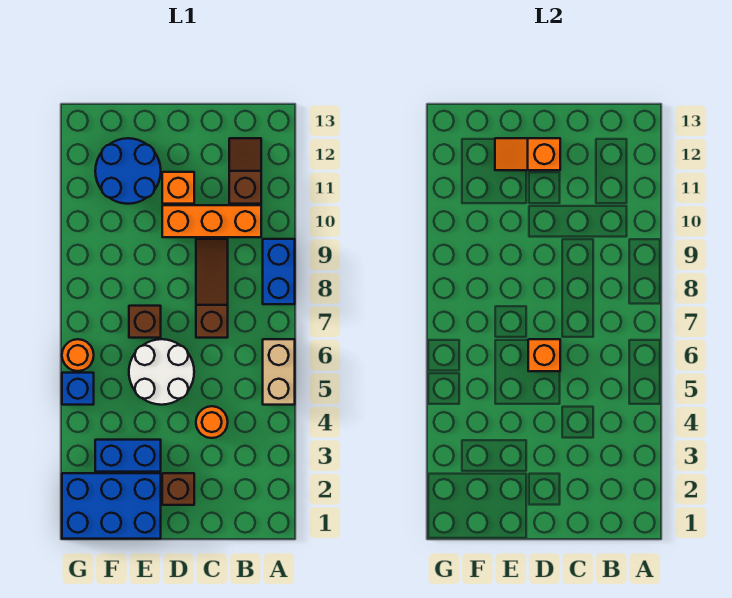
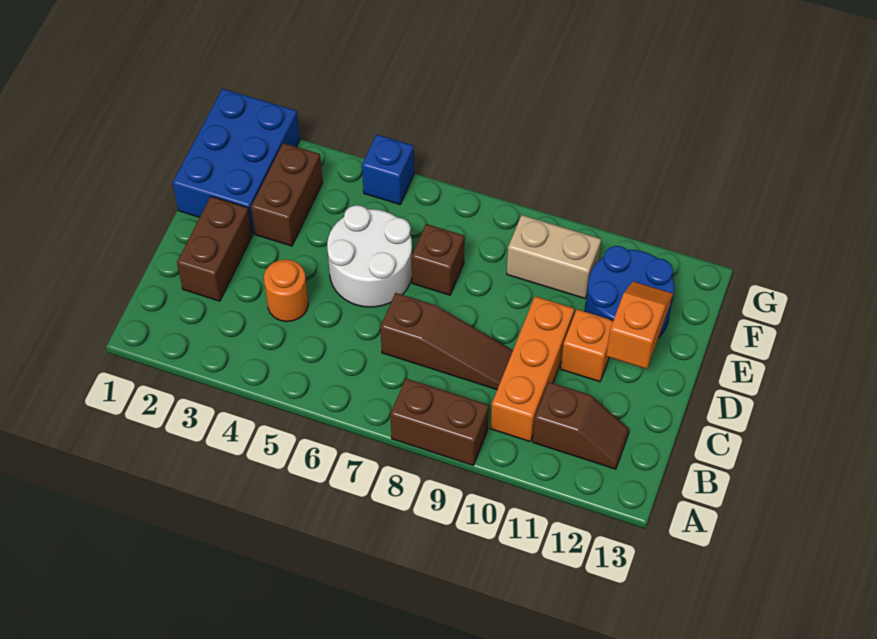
tan brick A5:A6 level 1 -> tan brick F9:F10 level 1
blue brick A8:A9 level 1 -> brown brick A8:A9 level 1
brown brick D2 level 1 -> brown brick C2:D2 level 1
orange brick D6 level 2 -> none
blue brick E3:F3 level 1 -> brown brick E3:F3 level 1
orange round brick G6 level 1 -> none

